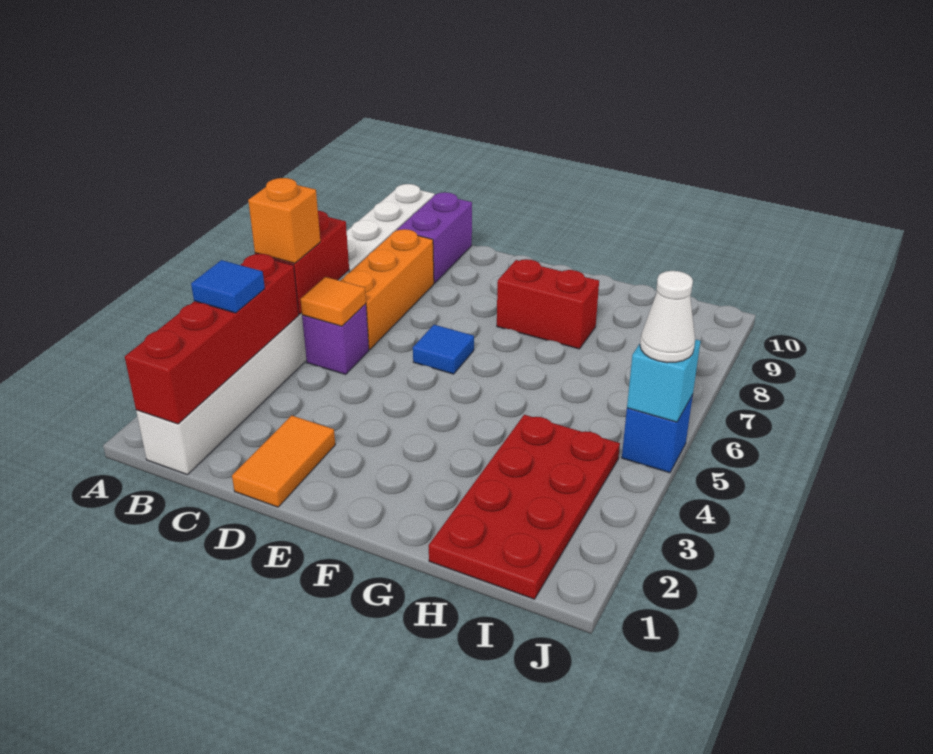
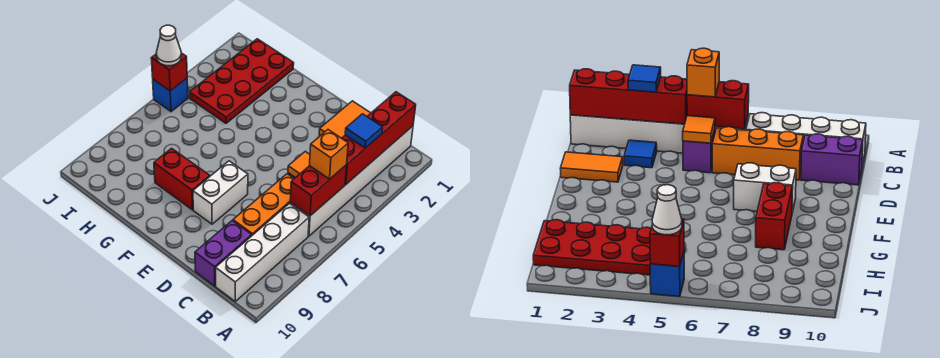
blue tile E6 level 1 -> blue tile C3 level 1
none -> white brick E7:E8 level 1
cyan brick J5 level 2 -> red brick J5 level 2

